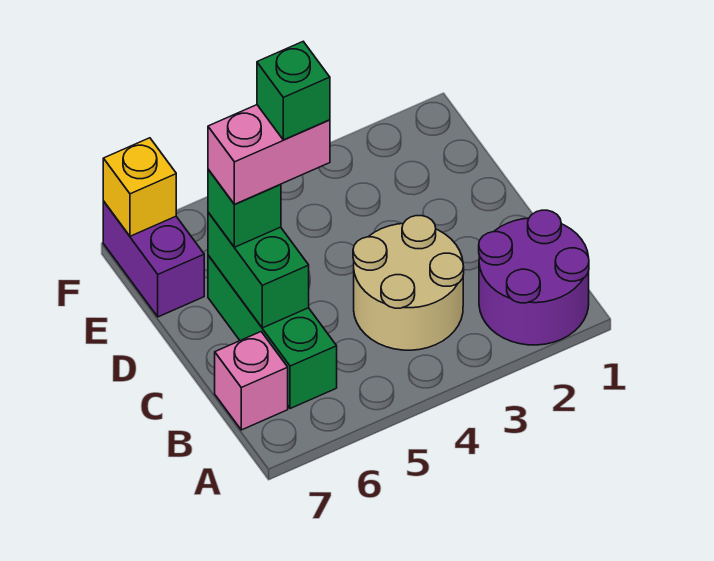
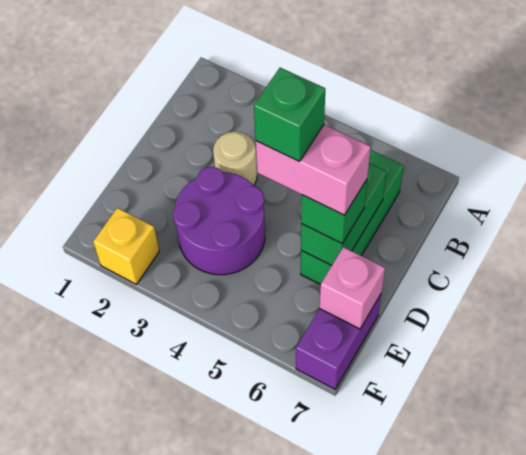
purple round brick A1:B2 level 1 -> purple round brick D3:E4 level 1
tan round brick B3:C4 level 1 -> tan round brick C3 level 1
pink brick B7 level 1 -> pink brick E7 level 2
yellow brick F7 level 2 -> yellow brick F2 level 1

